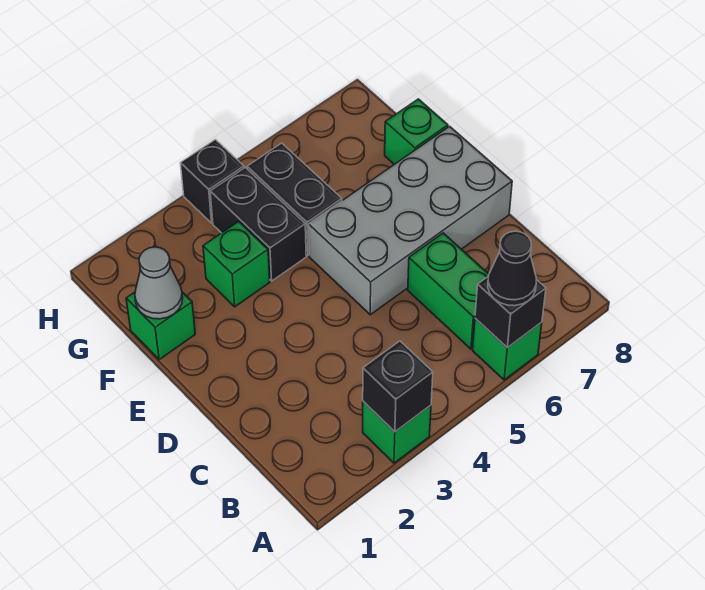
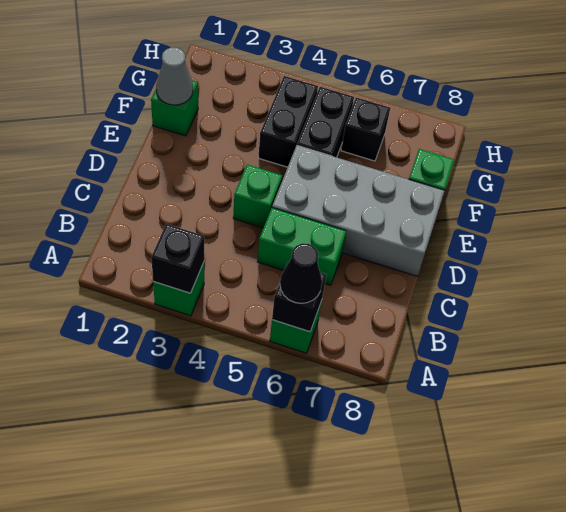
green brick B6:C6 level 1 -> green brick C5:C6 level 1
green brick F3 level 1 -> green brick D4 level 1
black brick H4 level 1 -> black brick G6 level 1

